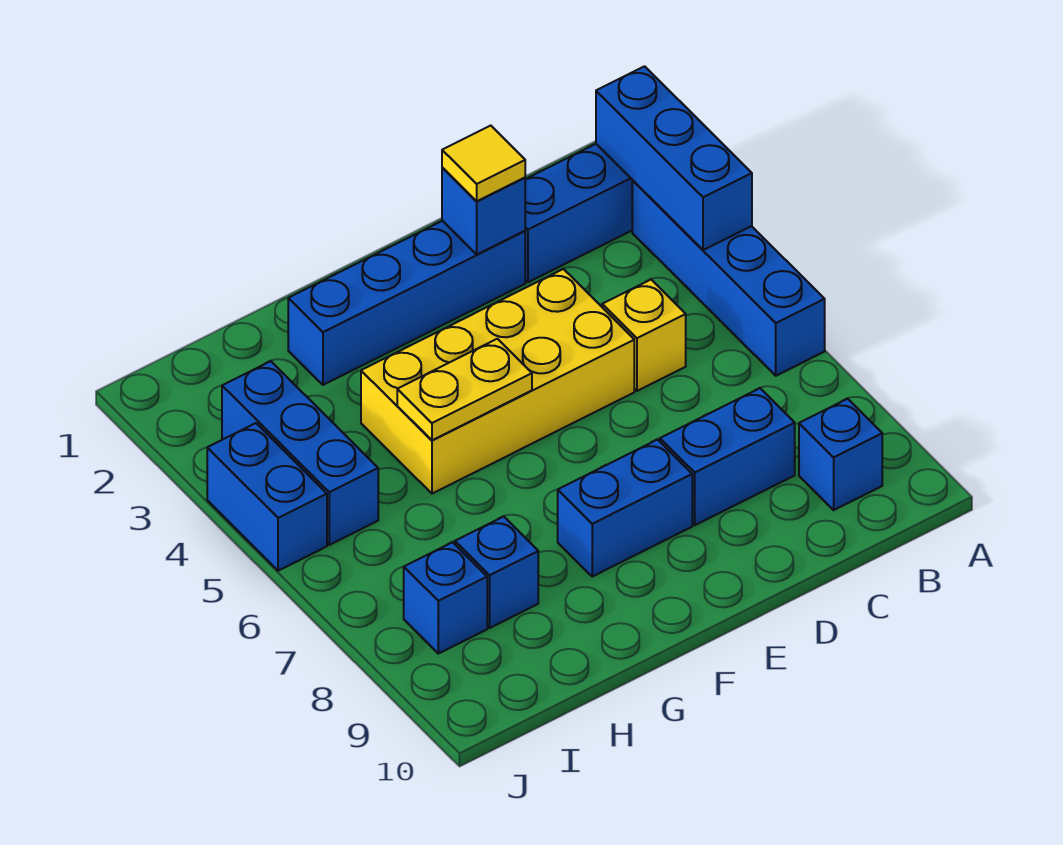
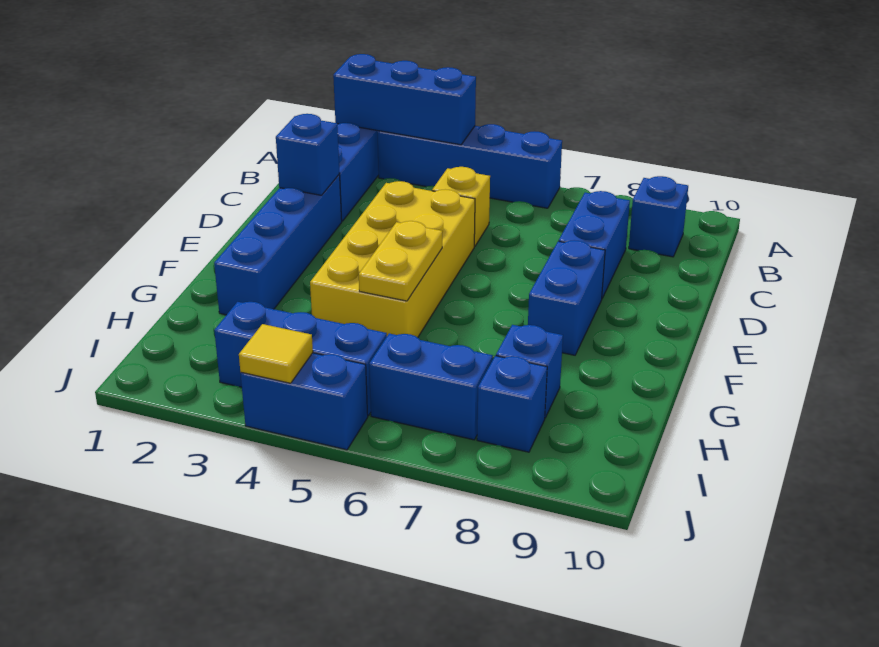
yellow tile D2 level 3 -> yellow tile J4 level 2
none -> blue brick I6:I7 level 1

